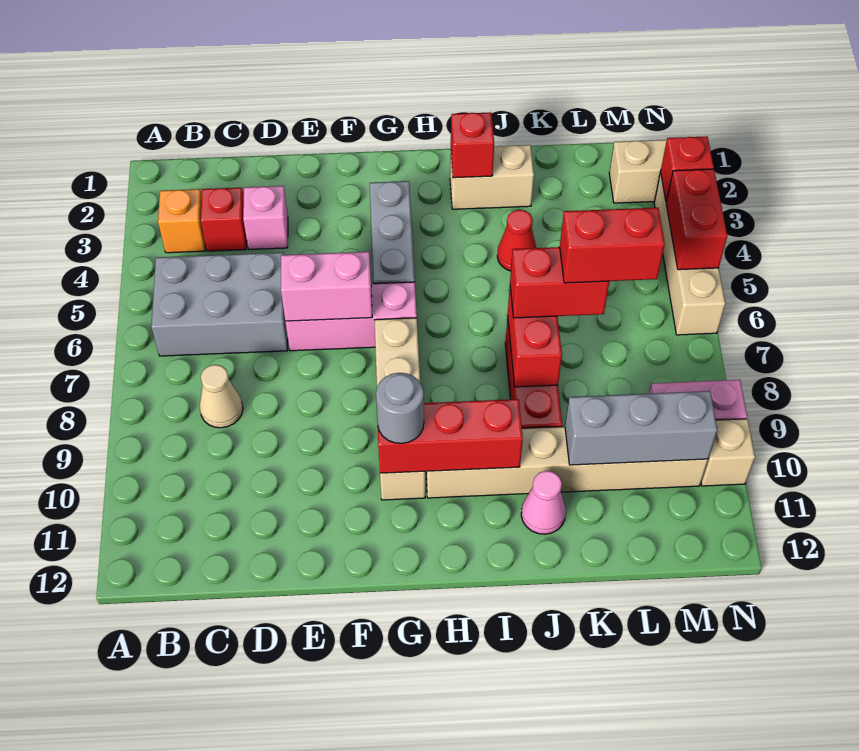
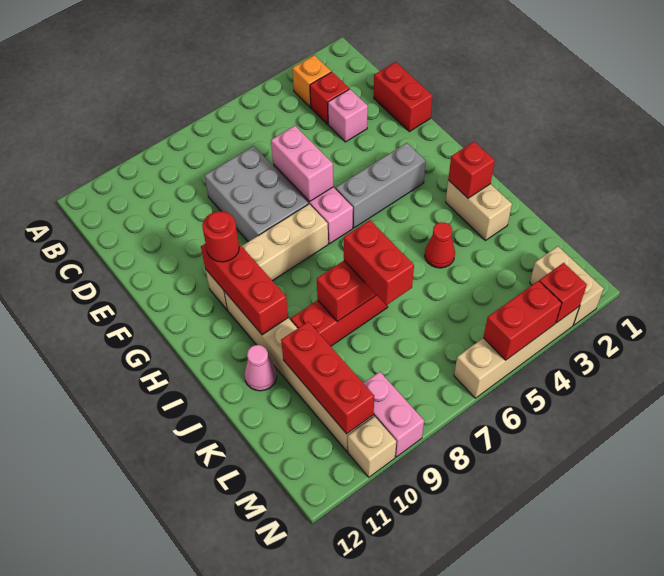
grey brick B5:D6 level 1 -> grey brick D7:F8 level 1
tan cone C8 level 1 -> none
grey round brick G10 level 3 -> red round brick G10 level 3
red brick K7:L7 level 4 -> red brick D1:E1 level 1
grey brick K10:M10 level 2 -> red brick K10:M10 level 2

